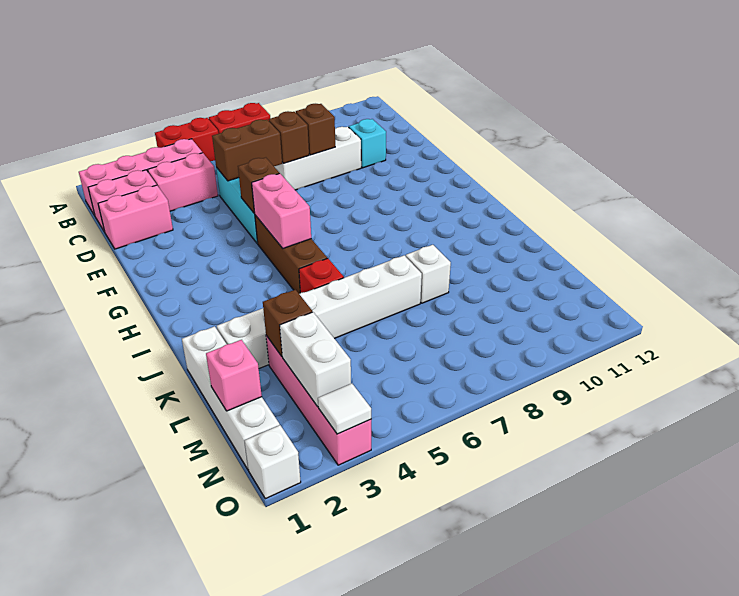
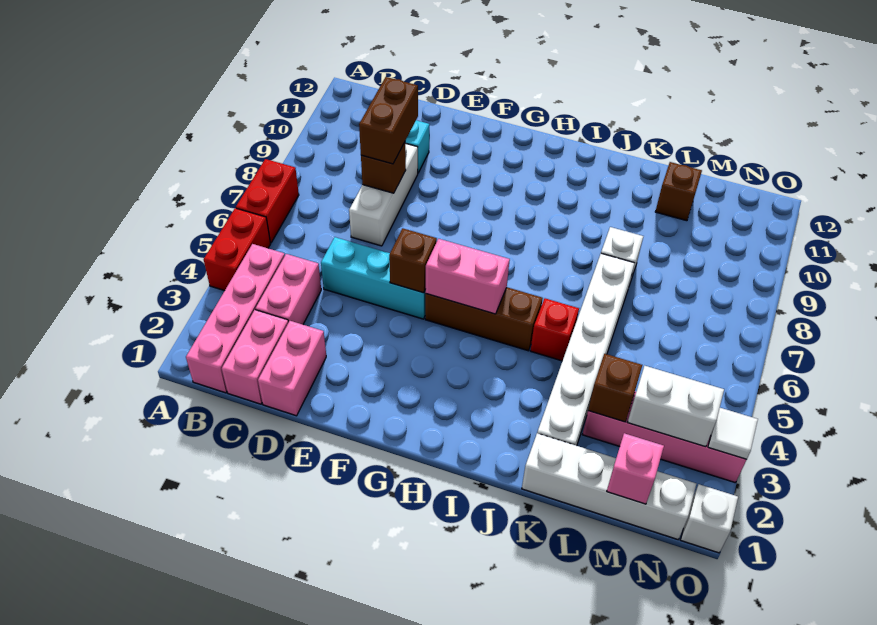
brown brick D5:D6 level 2 -> brown brick D8:D9 level 3
brown brick D7 level 2 -> brown brick L11 level 1

